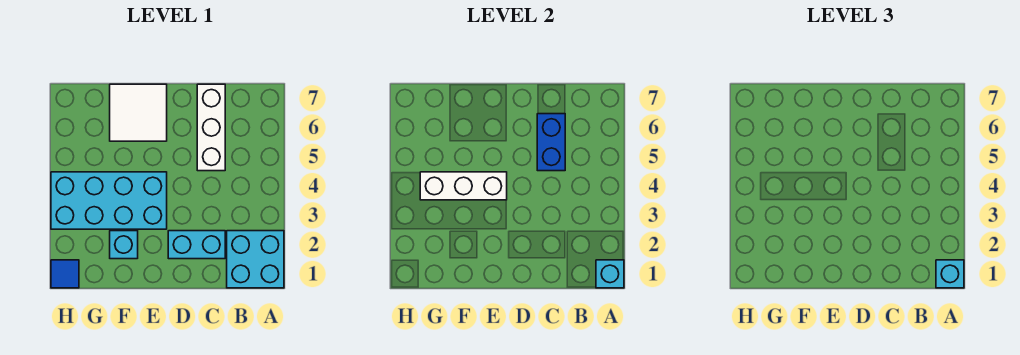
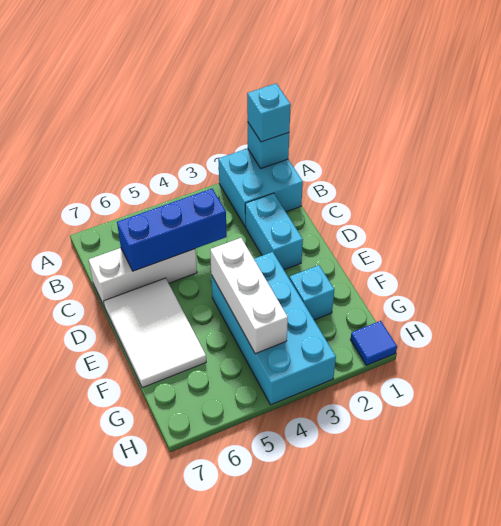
blue brick C5:C6 level 2 -> blue brick C4:C6 level 2
white tile E6:F7 level 1 -> white tile D6:F7 level 1

